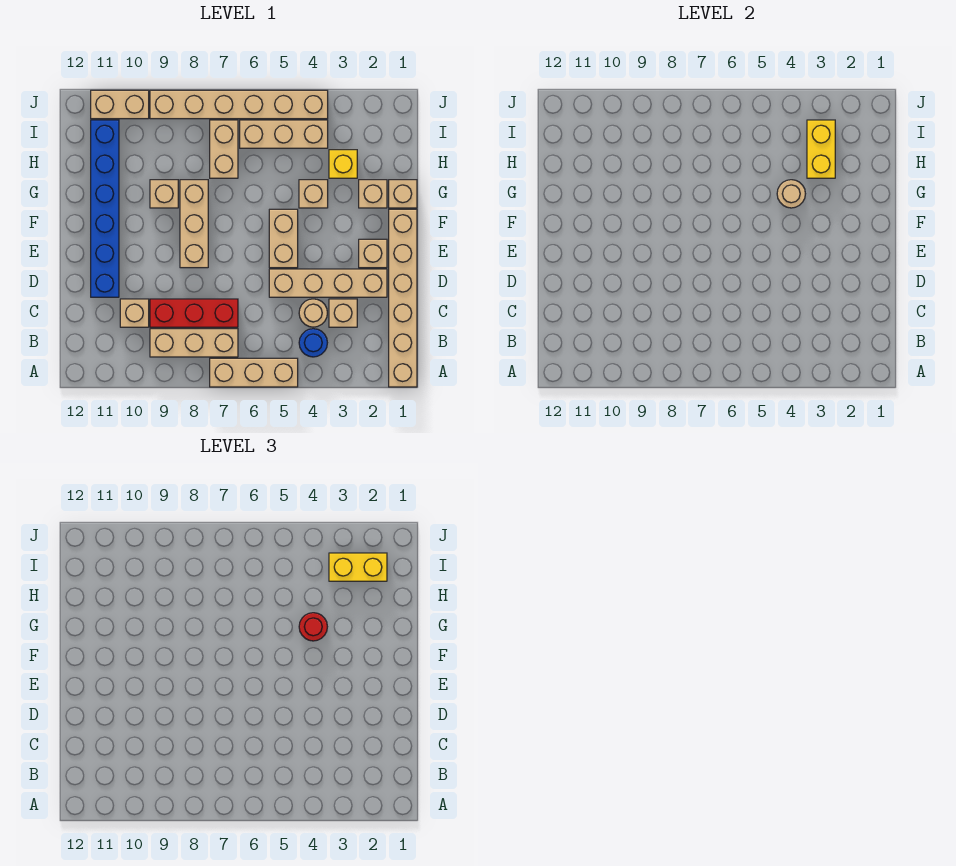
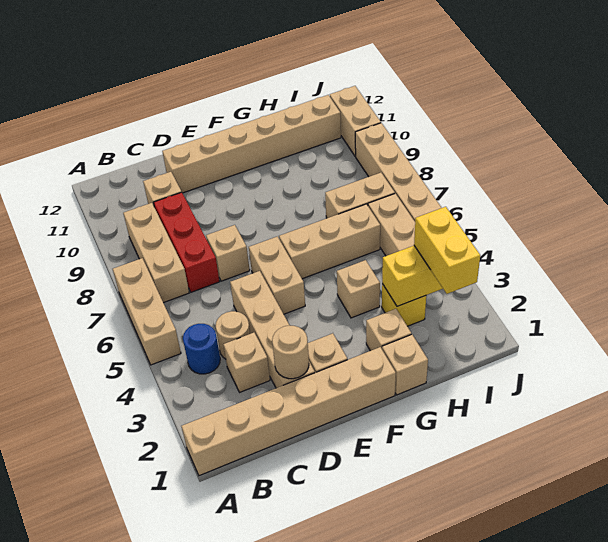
blue brick D11:I11 level 1 -> tan brick D11:I11 level 1
tan brick E5:F5 level 1 -> tan brick E5:E6 level 1
tan brick E8:G8 level 1 -> tan brick F6:H6 level 1
tan round brick G4 level 2 -> tan round brick D2 level 2
red round brick G4 level 3 -> none
tan brick G9 level 1 -> tan brick D7 level 1

